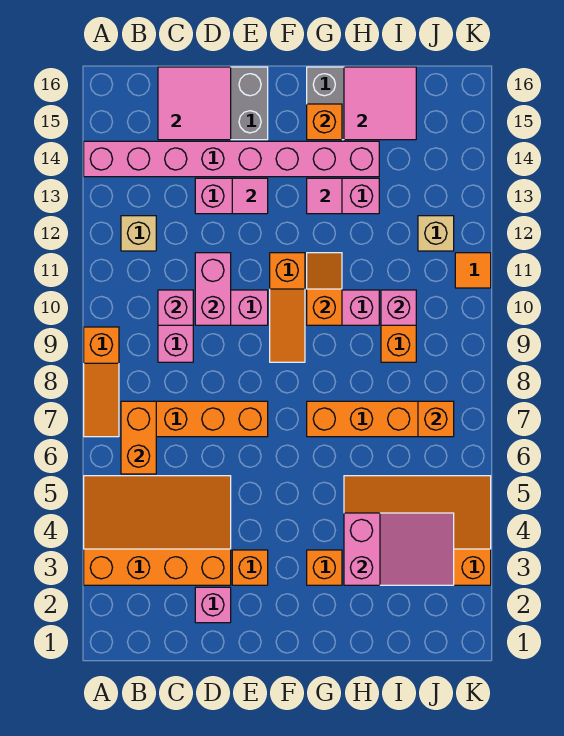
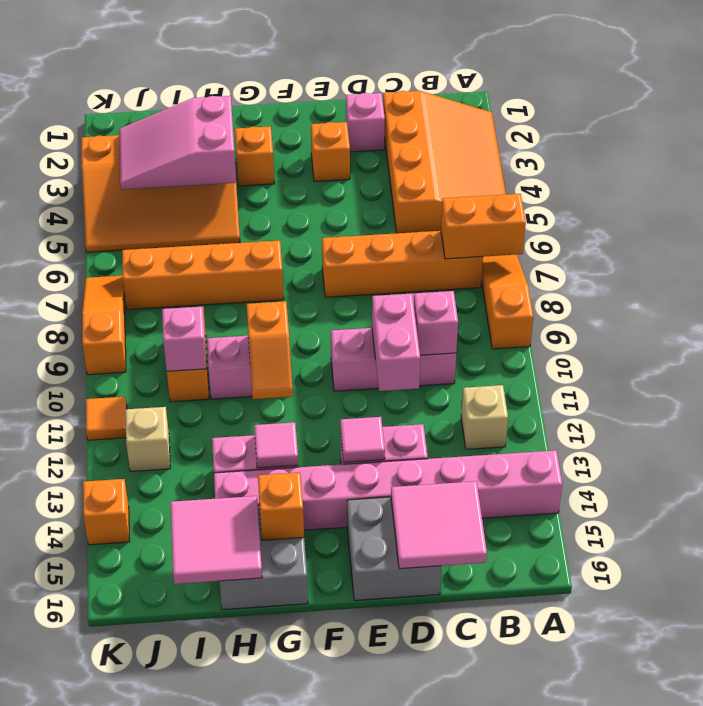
orange slope A3:D5 level 1 top 3 -> orange slope A2:C5 level 1 top C
orange brick B6:B7 level 2 -> orange brick A7:B7 level 2
orange slope F9:F11 level 1 top 11 -> orange slope K7:K9 level 1 top 9
orange brick J7 level 2 -> orange brick K14 level 1

